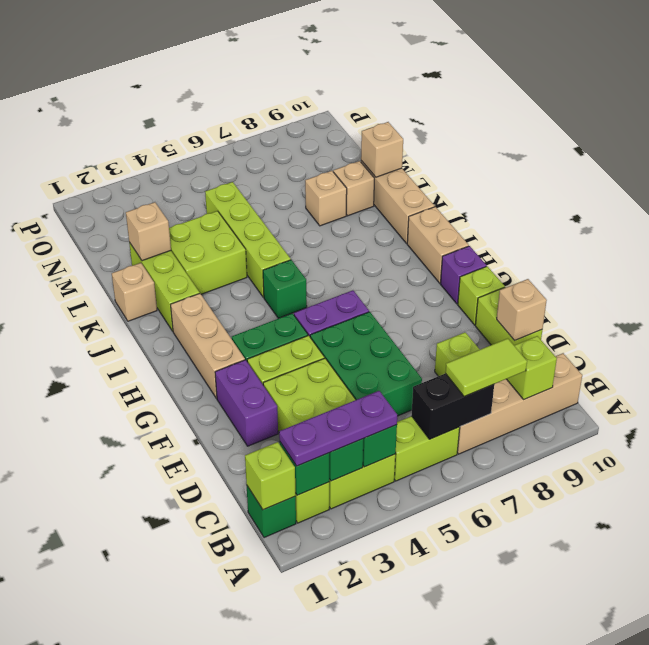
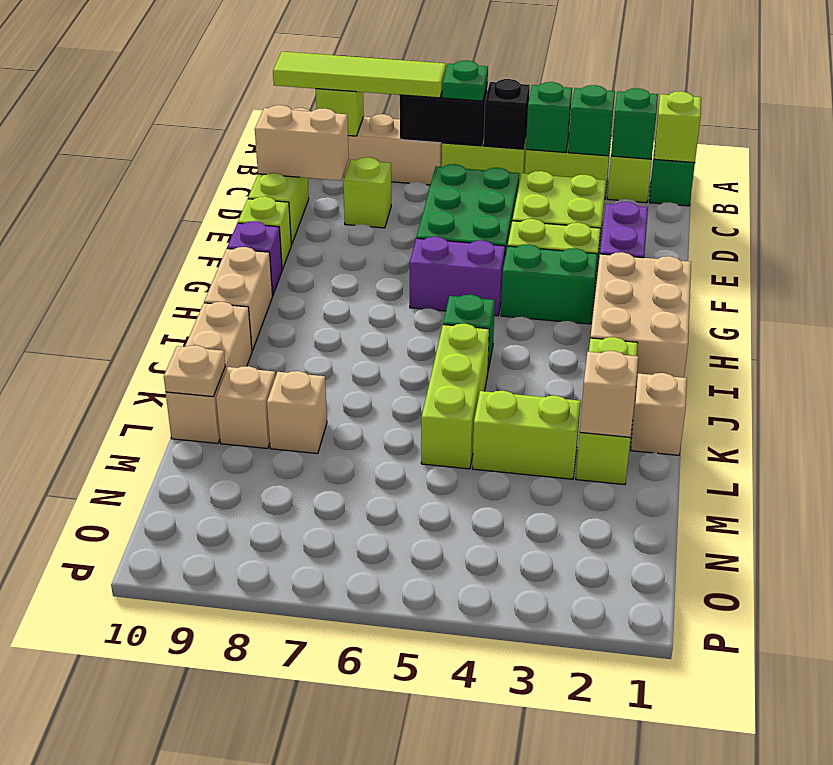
purple plate B2:B4 level 3 -> none
none -> black brick B5 level 2
none -> green plate B6 level 3
lime tile B7:B8 level 3 -> lime tile B7:B10 level 3
tan brick D10 level 2 -> tan brick D9:D10 level 2
tan brick G2:I2 level 1 -> tan brick G1:I2 level 1
lime brick J5:M5 level 1 -> lime brick J5:L5 level 1
lime brick K3:L4 level 1 -> lime brick L3:L4 level 1
tan brick L10 level 2 -> tan plate L10 level 2

